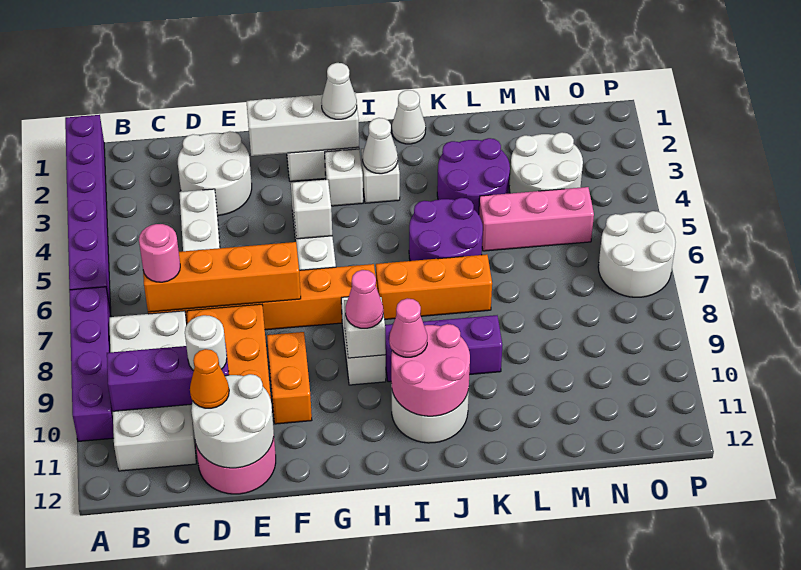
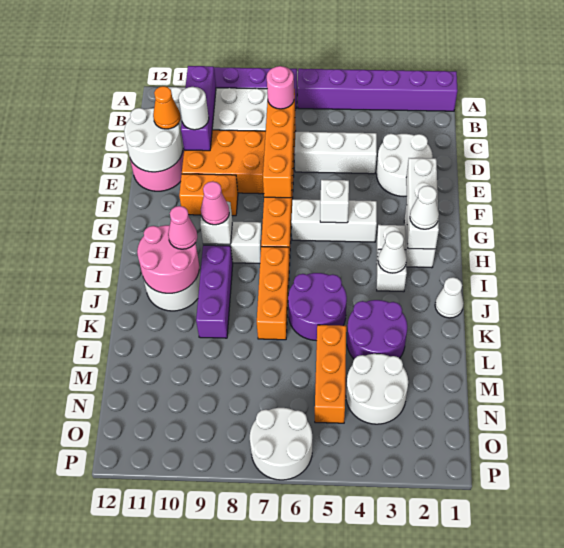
pink brick L5:N5 level 1 -> orange brick L5:N5 level 1

